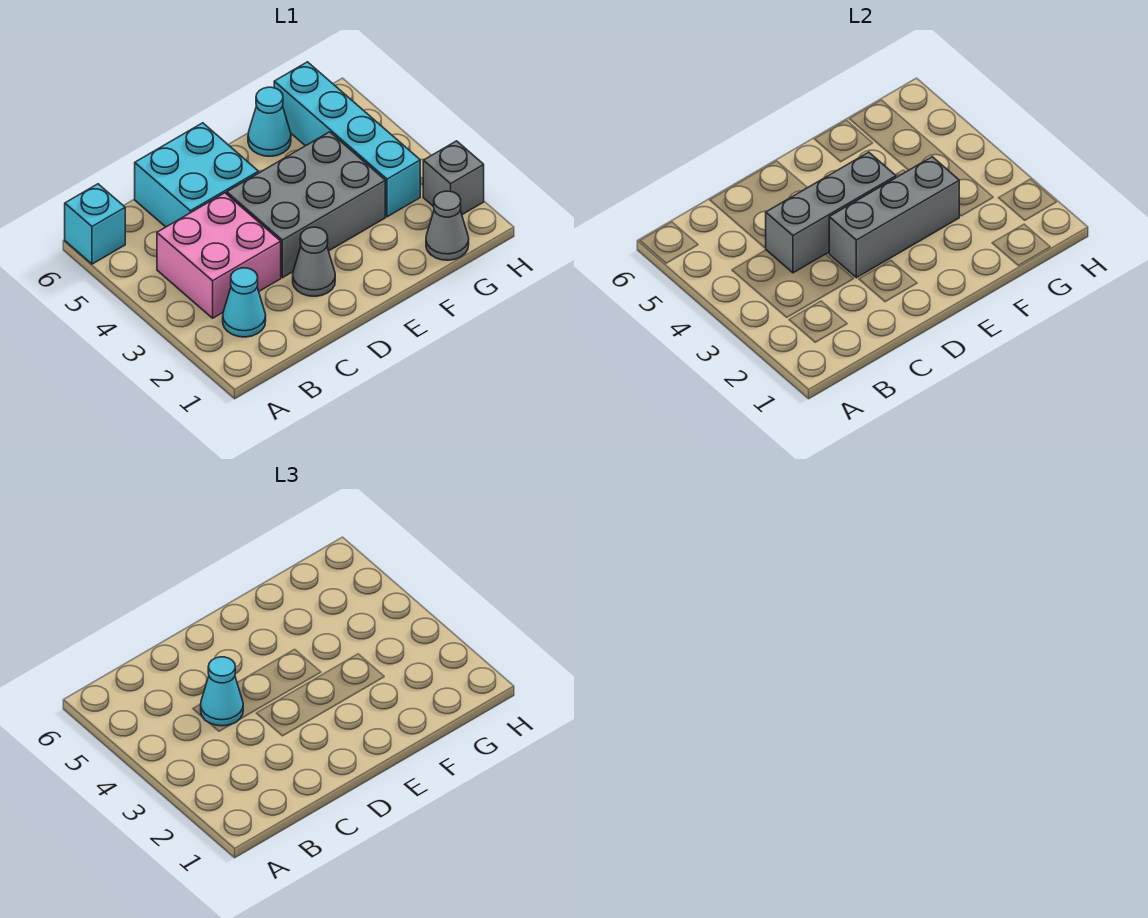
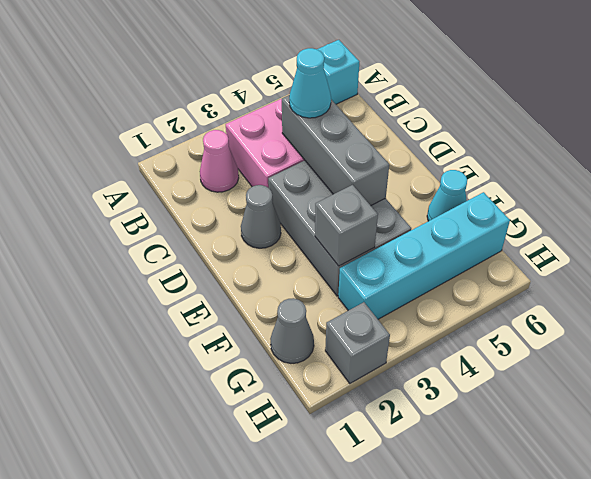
cyan cone B2 level 1 -> pink cone B2 level 1
cyan brick C5:D6 level 1 -> none
grey brick D3:F3 level 2 -> grey brick F3 level 2

